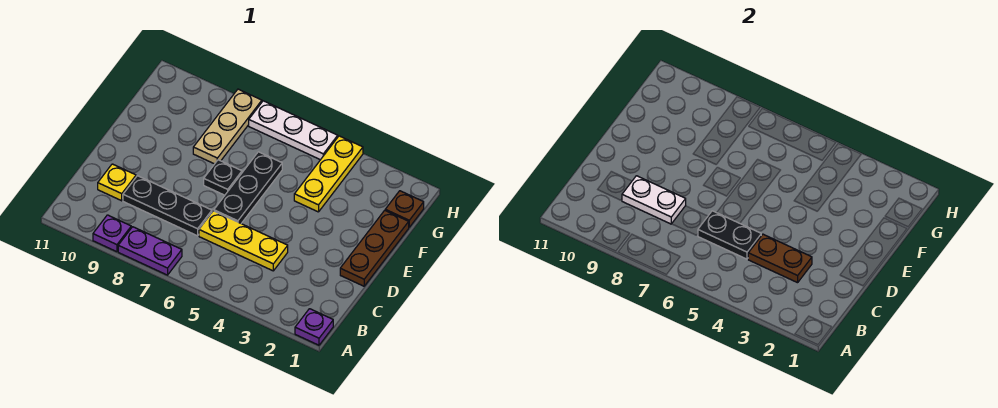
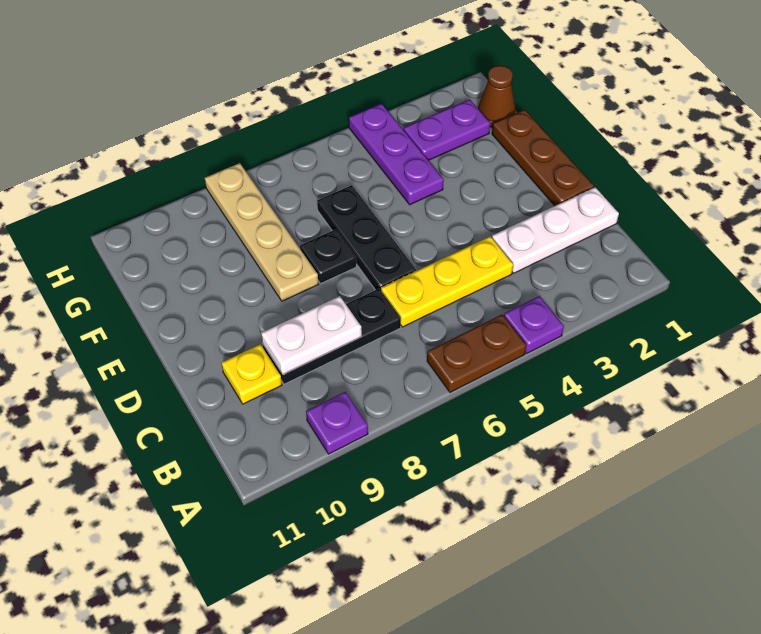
purple plate A1 level 1 -> purple plate A4 level 1
purple plate A7:A8 level 1 -> purple plate G2:G3 level 1
brown plate C3:C4 level 2 -> brown plate A5:A6 level 1
black plate C5:C6 level 2 -> none
yellow plate F4:H4 level 1 -> purple plate F4:H4 level 1
tan plate F8:H8 level 1 -> tan plate E8:H8 level 1
brown plate G1 level 1 -> brown cone G1 level 1
white plate H5:H7 level 1 -> white plate C1:C3 level 1

